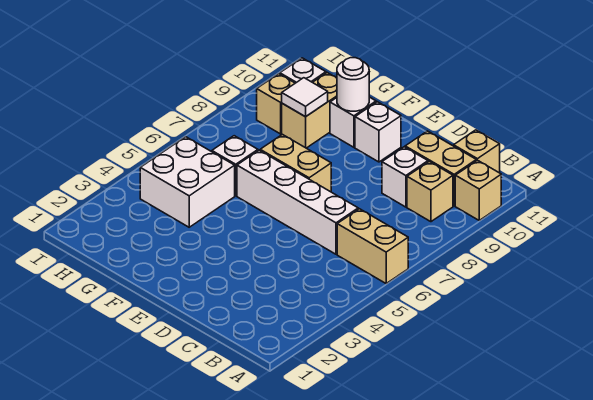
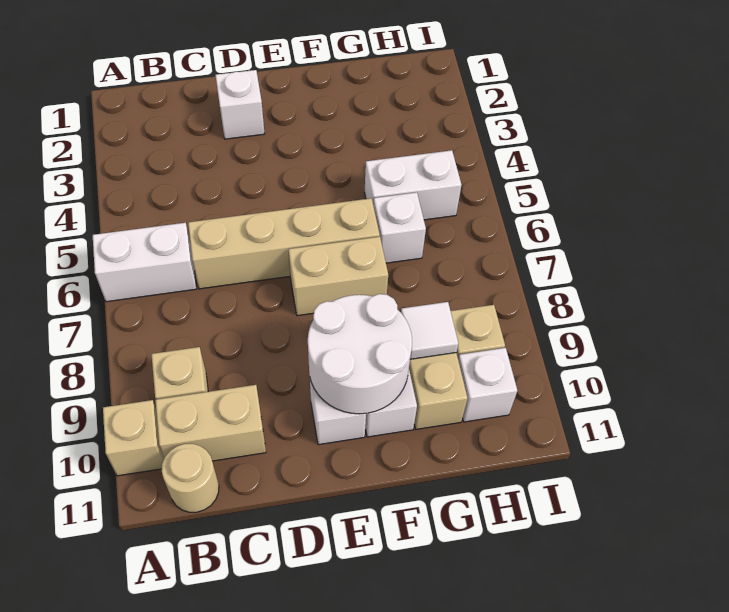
tan brick A6:B6 level 1 -> white brick A6:B6 level 1
tan brick B11 level 1 -> tan round brick B11 level 1
white brick C6:F6 level 1 -> tan brick C6:F6 level 1
white brick C9 level 1 -> white brick D2 level 1
white round brick F10 level 2 -> white round brick E9:F10 level 2
white brick G4:H5 level 1 -> white brick G5:H5 level 1

